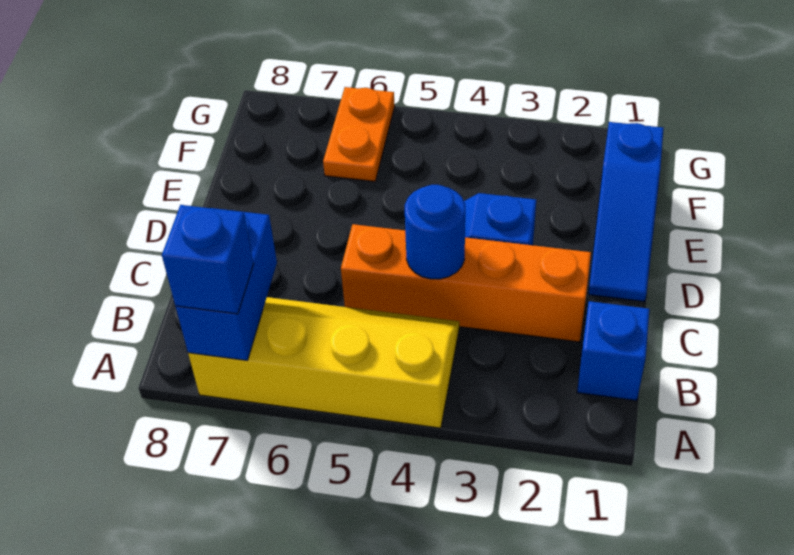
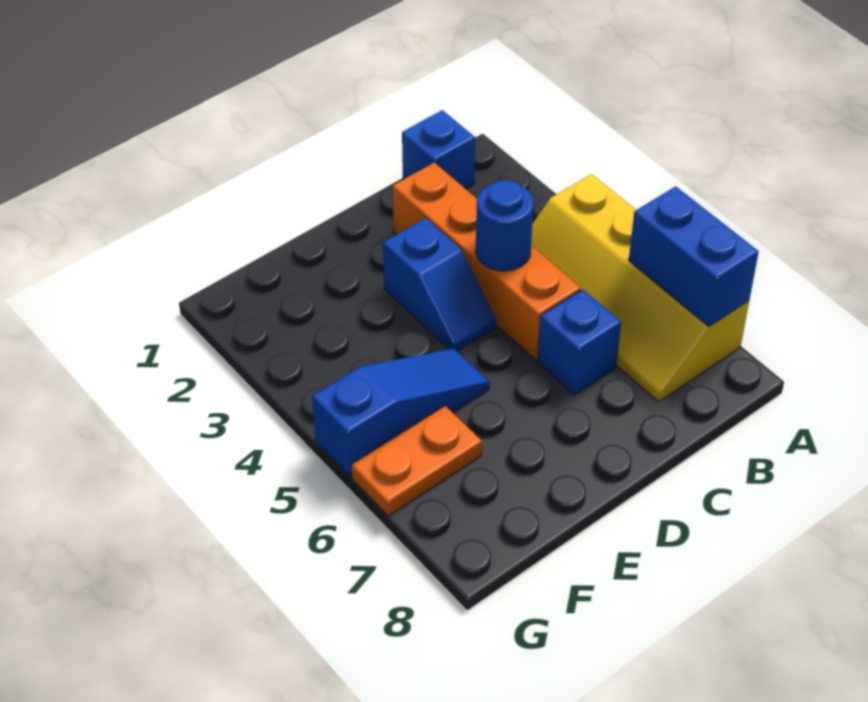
blue brick A7:B7 level 2 -> blue brick A6:A7 level 2
blue brick A7 level 3 -> blue brick C6 level 1
blue slope D1:F1 level 1 top F -> blue slope E5:G5 level 1 top G

